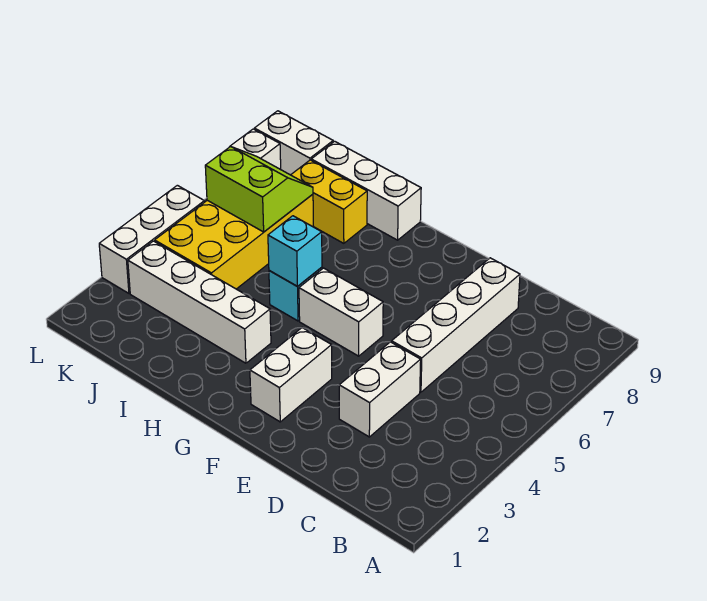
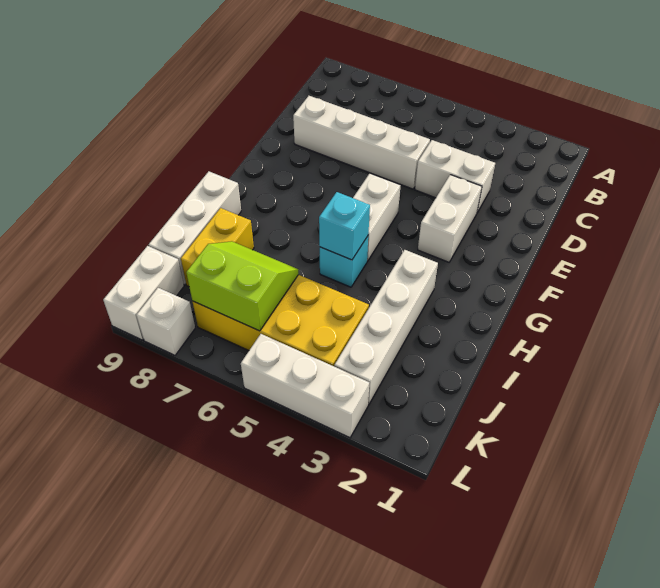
white brick F2:F3 level 1 -> white brick E3:F3 level 1
lime slope J6:K7 level 2 top 6 -> lime slope J6:K7 level 2 top K

